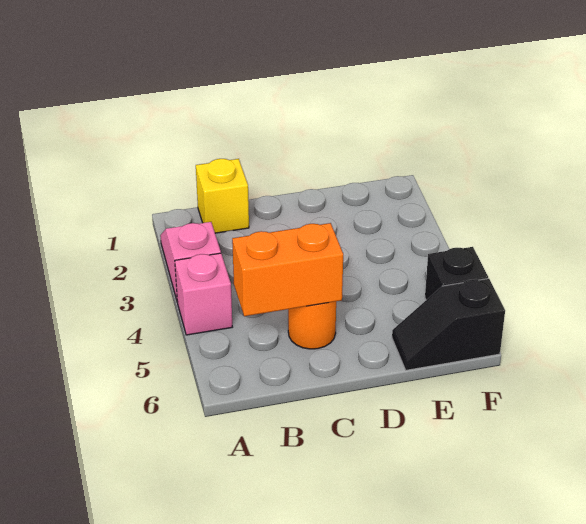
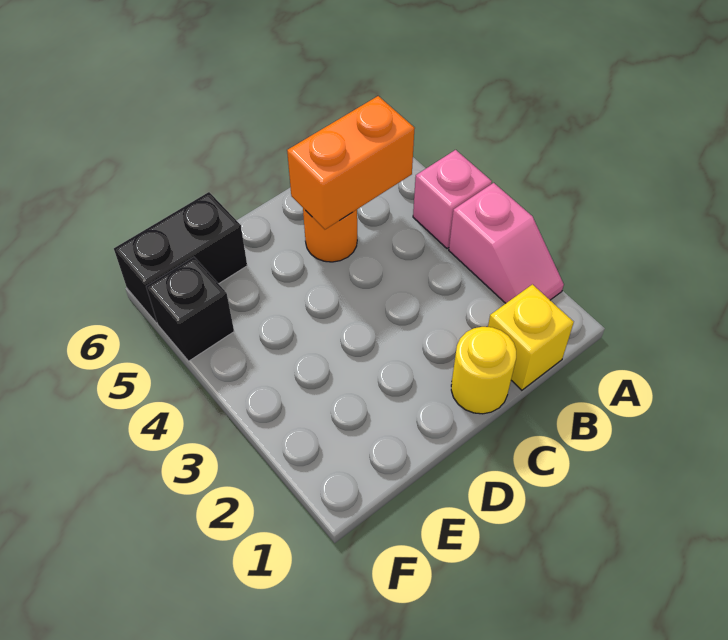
none -> yellow round brick C1 level 1
black slope E6:F6 level 1 top F -> black brick E6:F6 level 1

